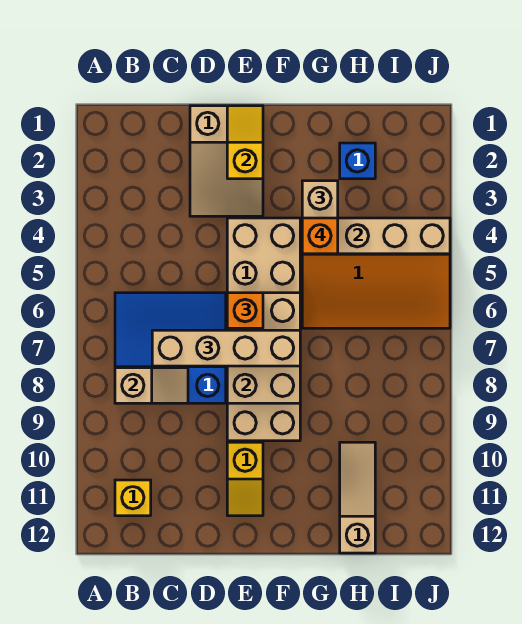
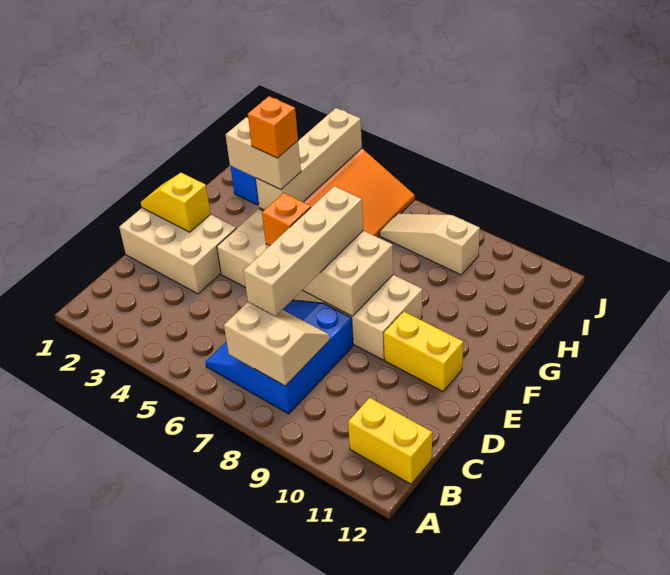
tan slope B8:C8 level 2 top B -> tan slope B7:C8 level 2 top B
yellow brick B11 level 1 -> yellow brick B11:B12 level 1
tan slope D1:E3 level 1 top 1 -> tan brick D1:E3 level 1
yellow slope E10:E11 level 1 top 10 -> yellow brick E10:E11 level 1
tan slope H10:H12 level 1 top 12 -> tan slope I7:I9 level 1 top 9

